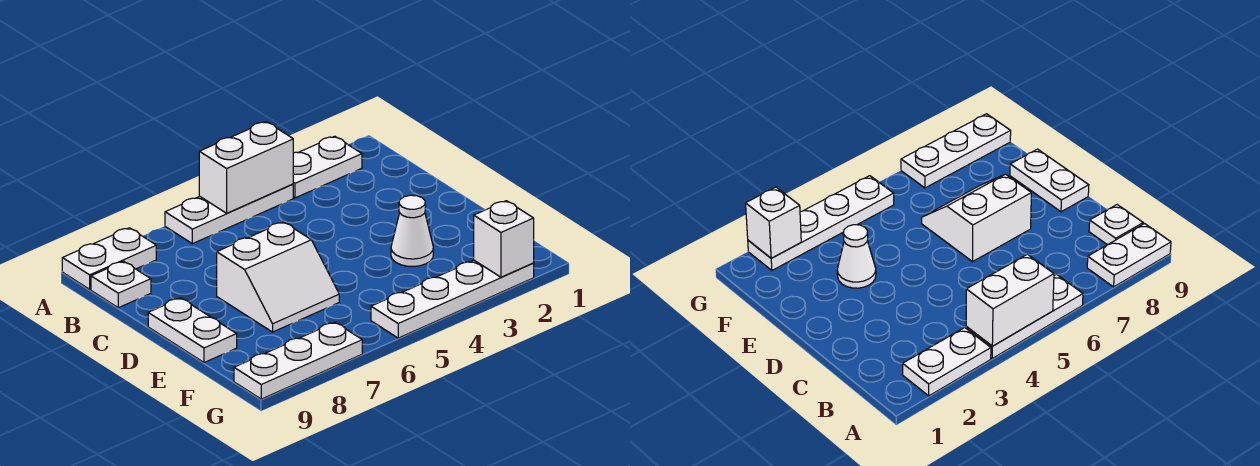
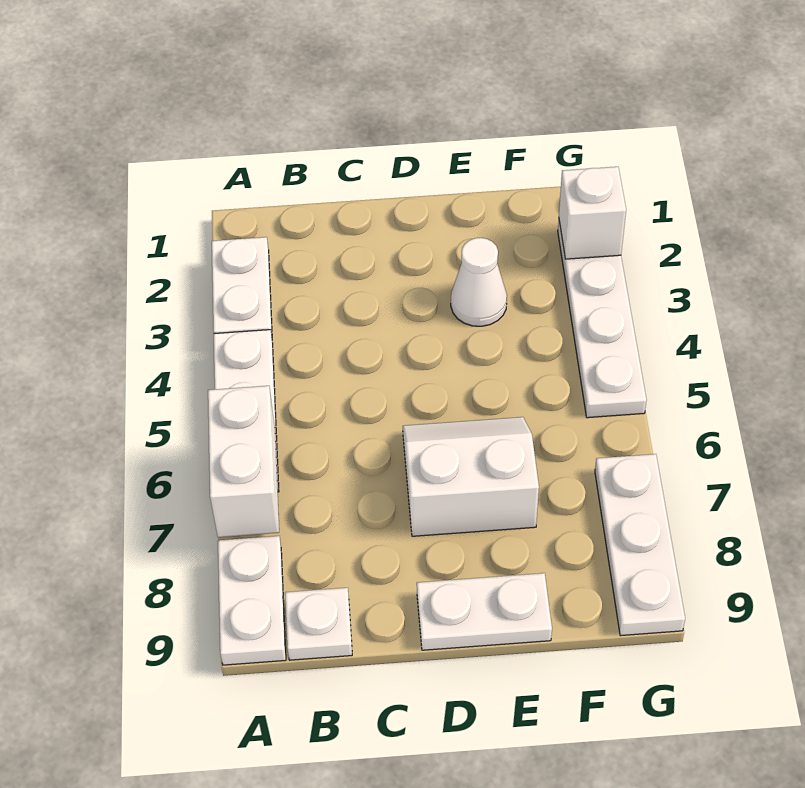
white brick A4:A5 level 2 -> white brick A6:A7 level 2
white slope D6:E7 level 1 top D -> white slope D6:E7 level 1 top 7

